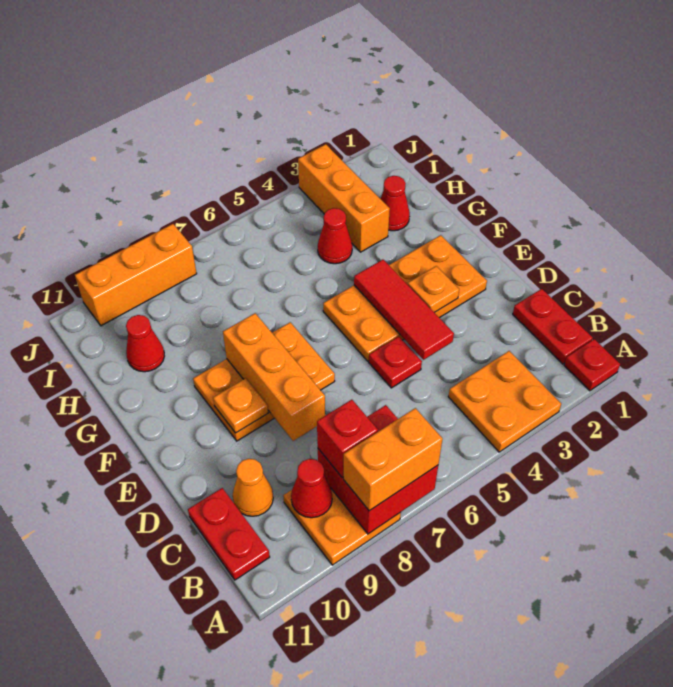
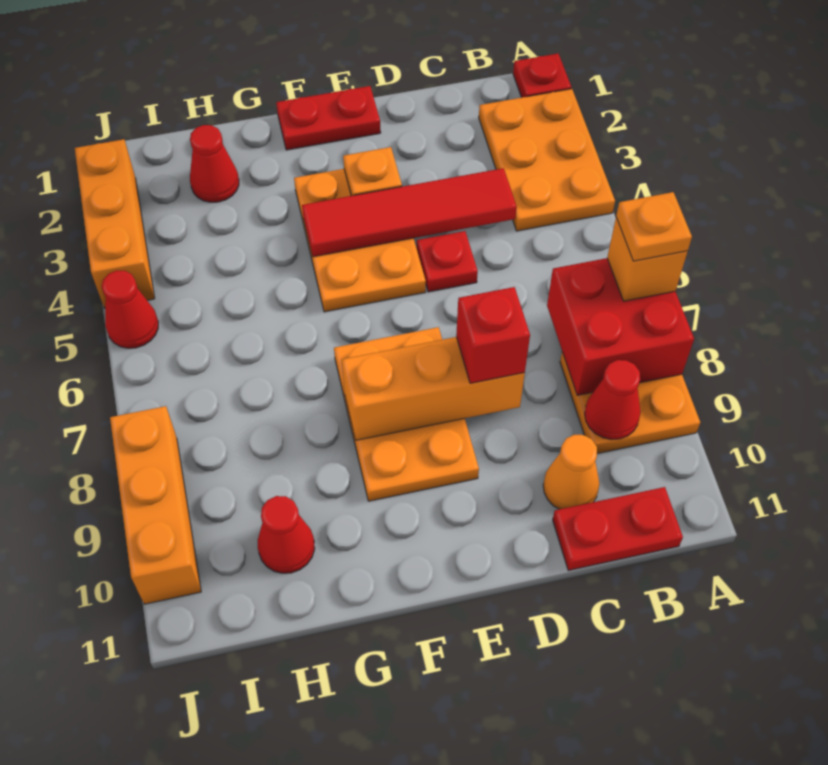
orange plate A3:B4 level 1 -> orange plate A2:B4 level 1
orange brick A7:A8 level 3 -> orange brick A7 level 3
red plate B1:C1 level 1 -> red plate E1:F1 level 1
red brick B8 level 3 -> red brick D8 level 3
red tile D4:F4 level 2 -> red tile C4:F4 level 2
orange plate E2:F5 level 1 -> orange plate E3:F5 level 1
orange plate E9 level 2 -> orange plate A7 level 4
orange brick H3:J3 level 1 -> orange brick J2:J4 level 1
red cone H4 level 1 -> red cone J5 level 1

